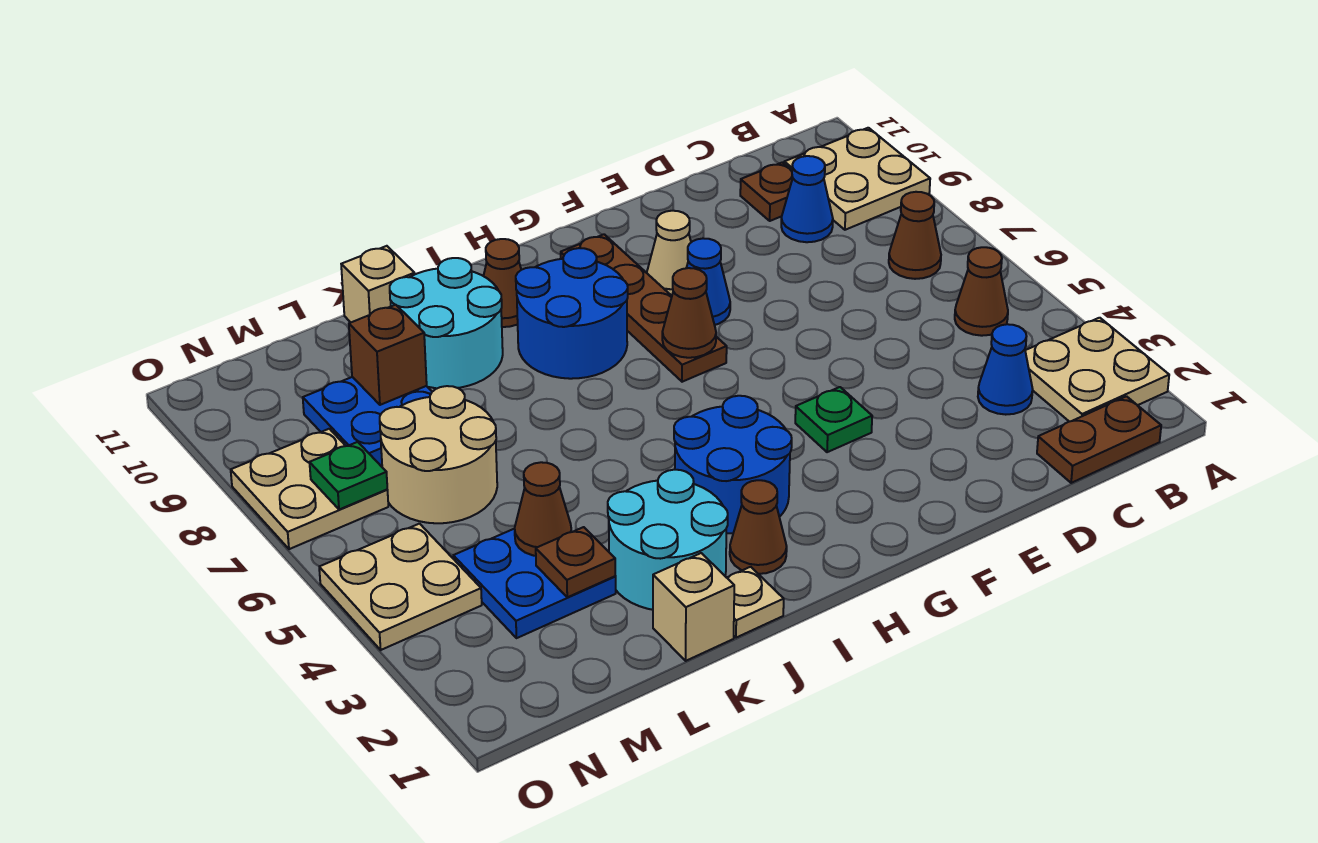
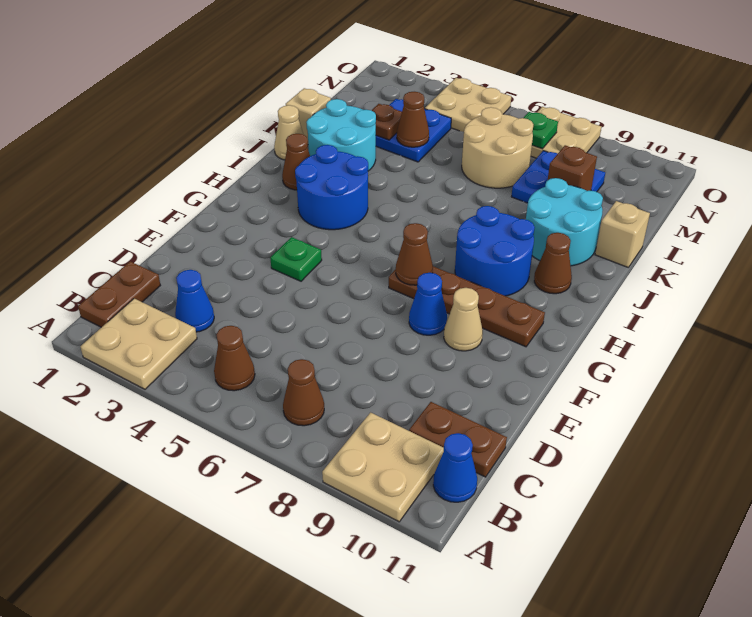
blue cone C9 level 1 -> blue cone B11 level 1
brown plate C10 level 1 -> brown plate C10:C11 level 1
tan plate J1 level 1 -> tan cone J1 level 1

